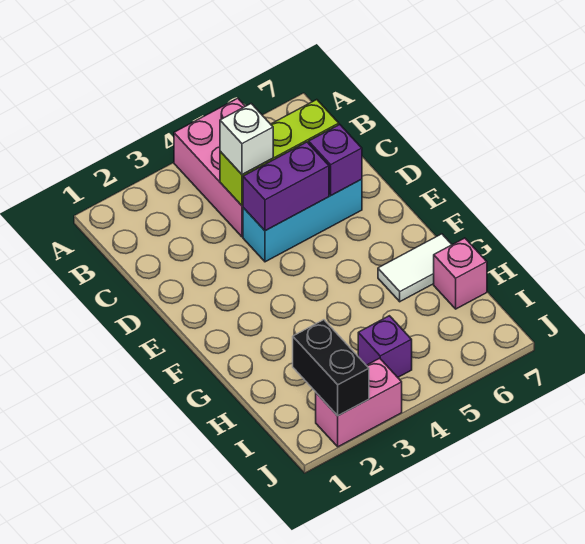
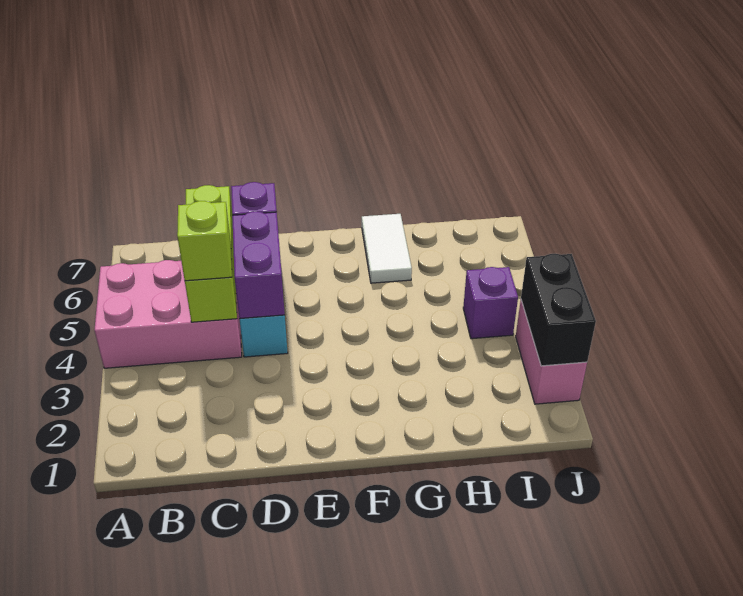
white brick C4 level 3 -> lime brick C4 level 3
pink brick H7 level 1 -> none
black brick I2:J2 level 2 -> black brick J2:J3 level 2

